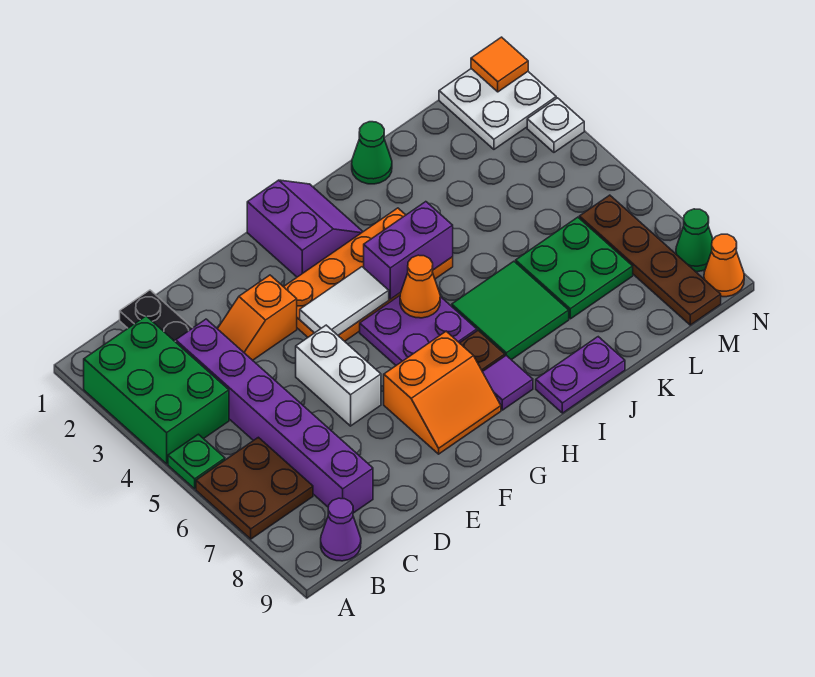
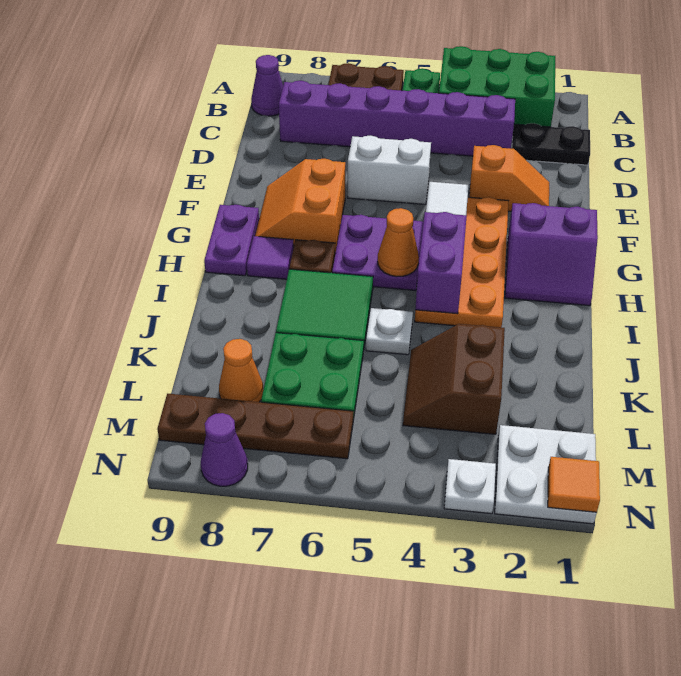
orange slope D3:E3 level 1 top E -> orange slope E2:E3 level 1 top 3
purple plate I9:J9 level 1 -> purple plate G9:H9 level 1
green cone J1 level 1 -> none
none -> white plate J5 level 1
none -> brown slope K3:L4 level 1 top 3
green cone N8 level 1 -> purple cone N8 level 1
orange cone N9 level 1 -> orange cone L8 level 1

